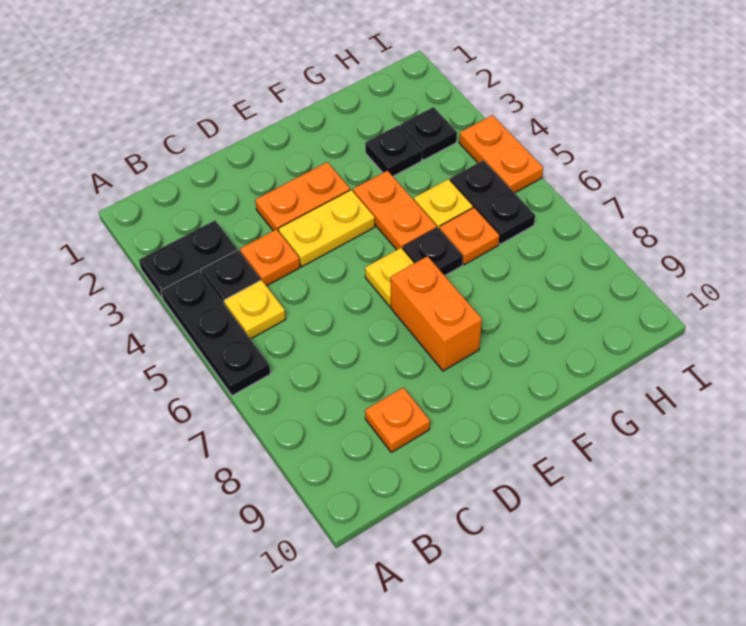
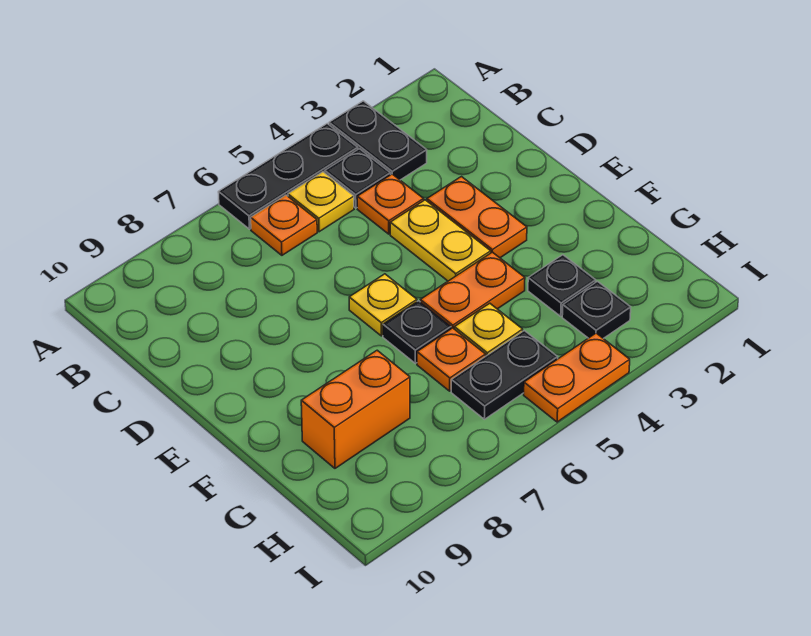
orange plate C9 level 1 -> orange plate B6 level 1
orange brick E7:E8 level 1 -> orange brick G8:G9 level 1

